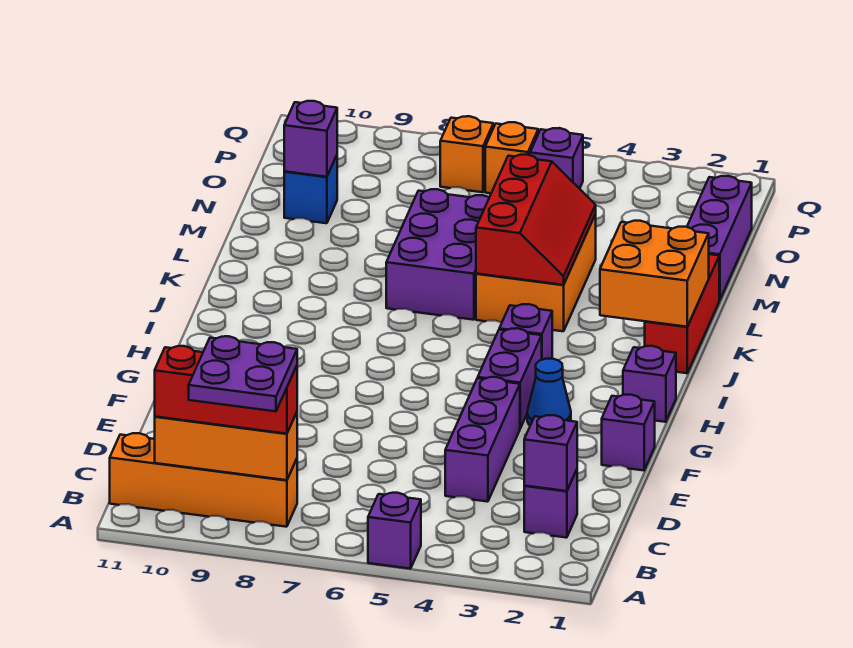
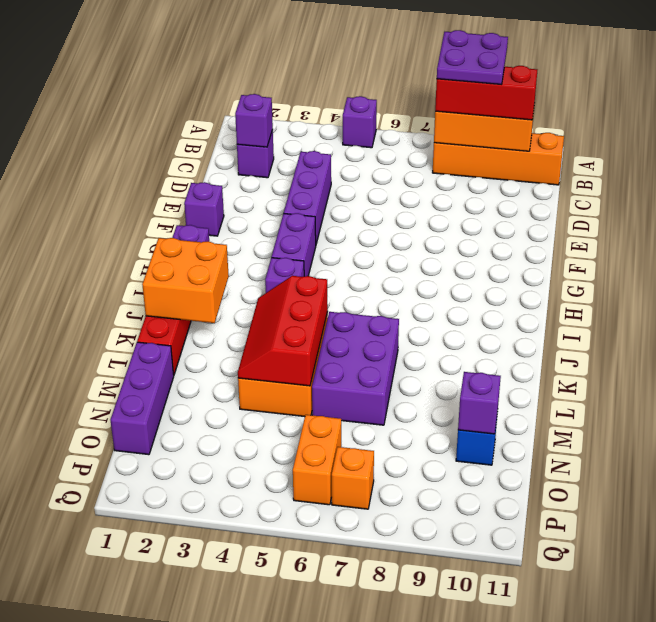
blue cone G3 level 1 -> none
purple brick P5 level 1 -> none
orange brick P6 level 1 -> orange brick O6:P6 level 1

